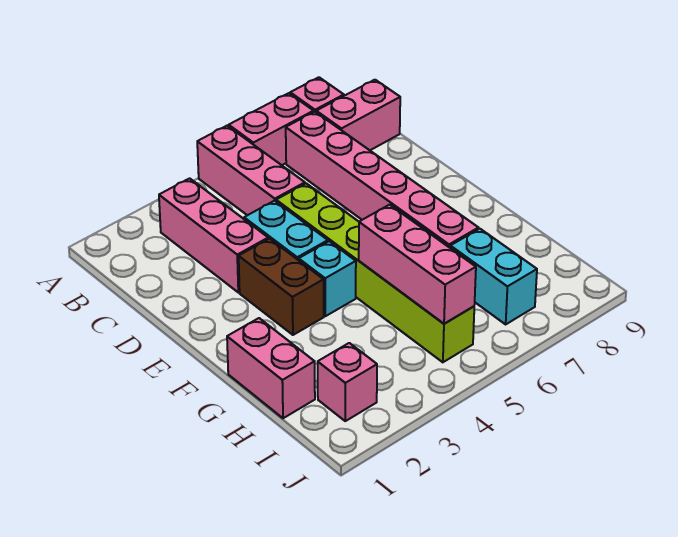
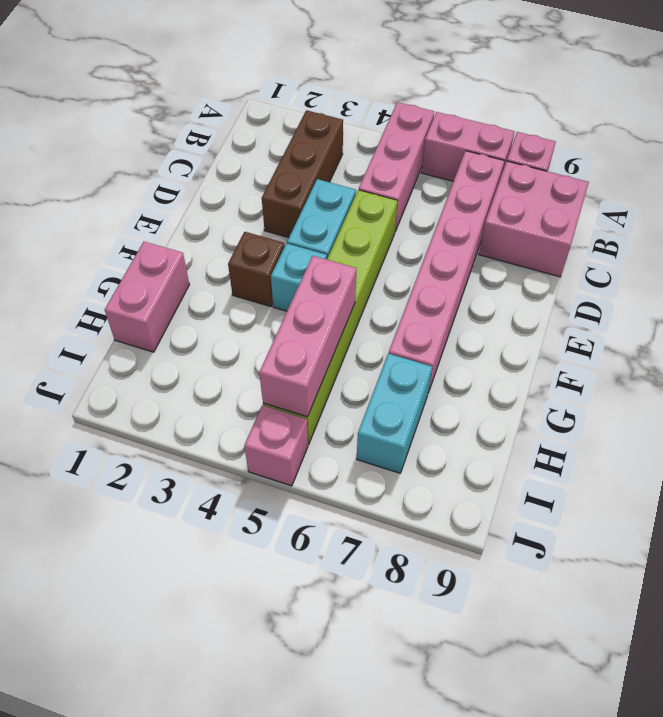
pink brick B3:D3 level 1 -> brown brick B3:D3 level 1
pink brick B8:B9 level 1 -> pink brick B8:C9 level 1
brown brick E3:F3 level 1 -> brown brick F3 level 1
pink brick I2 level 1 -> pink brick J5 level 1

